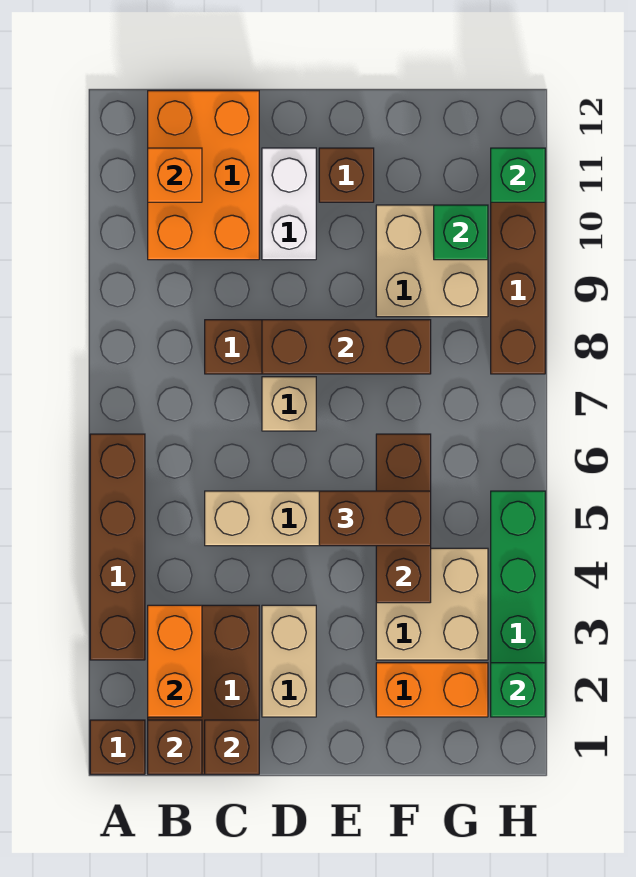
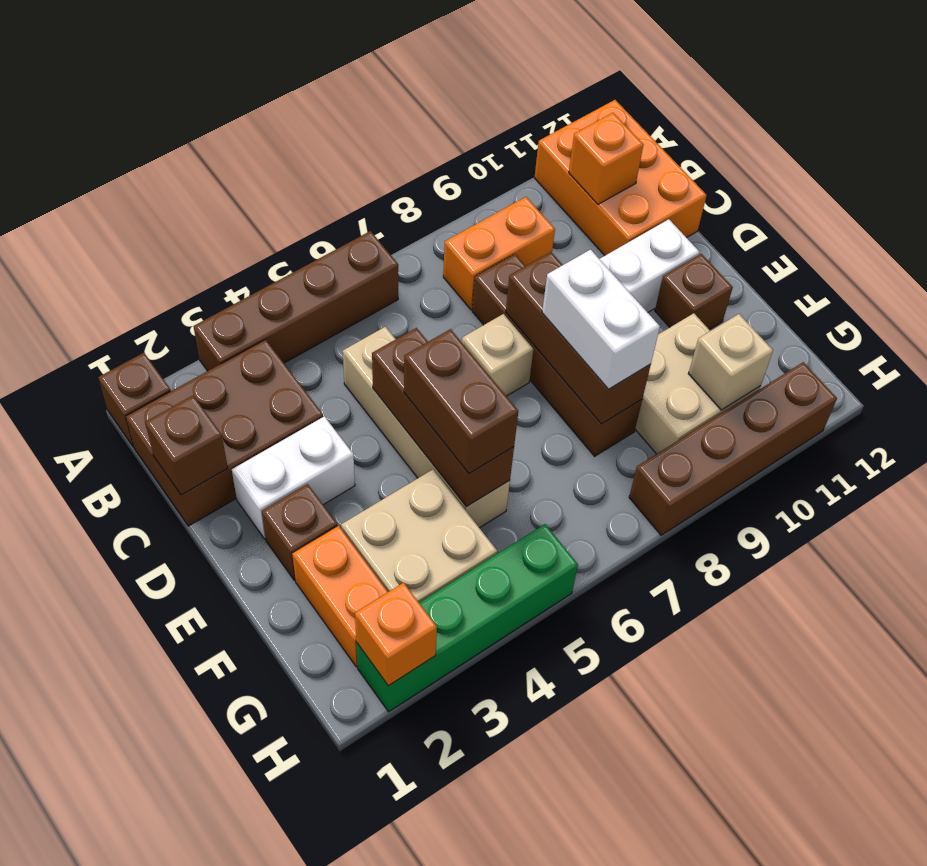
brown brick B1 level 2 -> brown brick E2 level 1
orange brick B2:B3 level 2 -> orange brick B8:B9 level 1
orange brick B10:C12 level 1 -> orange brick A11:C12 level 1
tan brick D2:D3 level 1 -> white brick D2:D3 level 1
none -> white brick E8:F8 level 3
brown brick F4:F6 level 2 -> brown brick D5:F5 level 2
green brick G10 level 2 -> tan brick G10 level 2
green brick H2 level 2 -> orange brick H2 level 2
green brick H11 level 2 -> none

